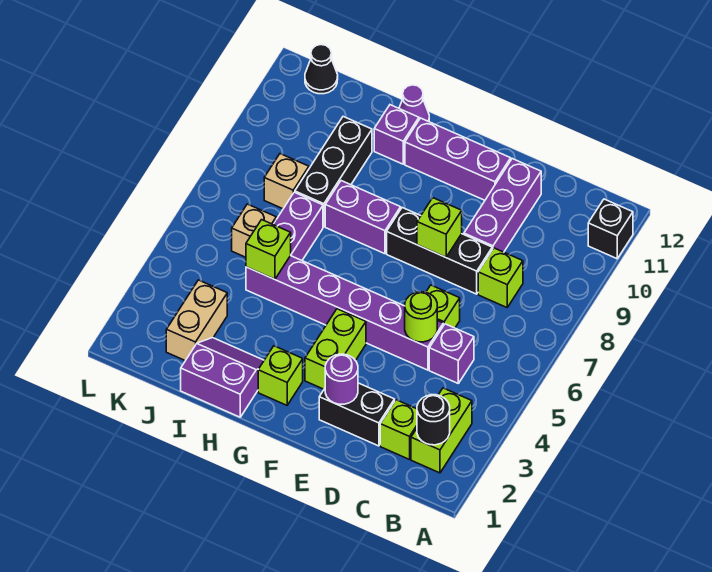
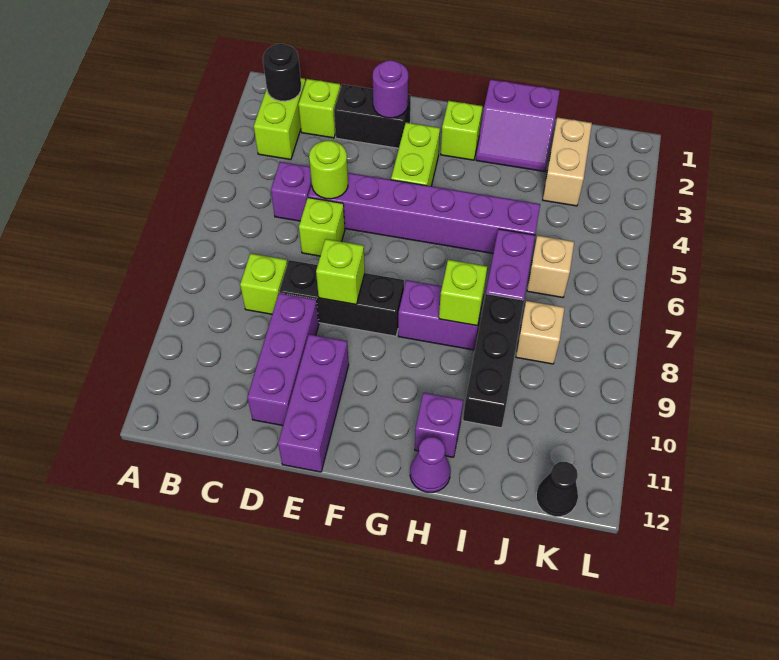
black brick A11 level 1 -> none
purple brick E11:G11 level 1 -> purple brick E10:E12 level 1
lime brick I5 level 2 -> lime brick H8 level 2

